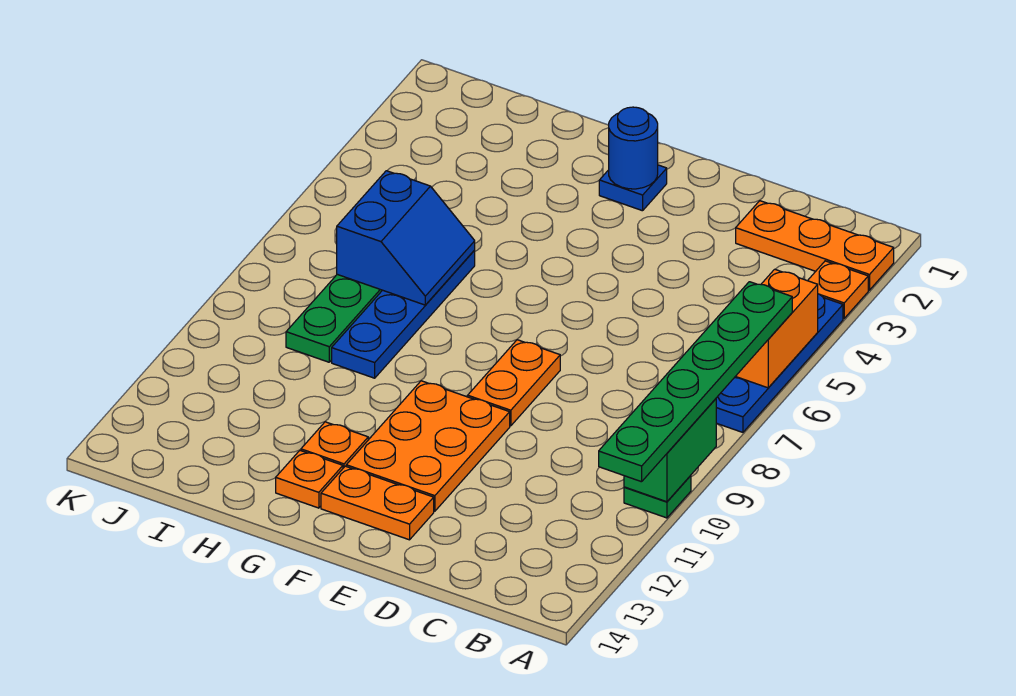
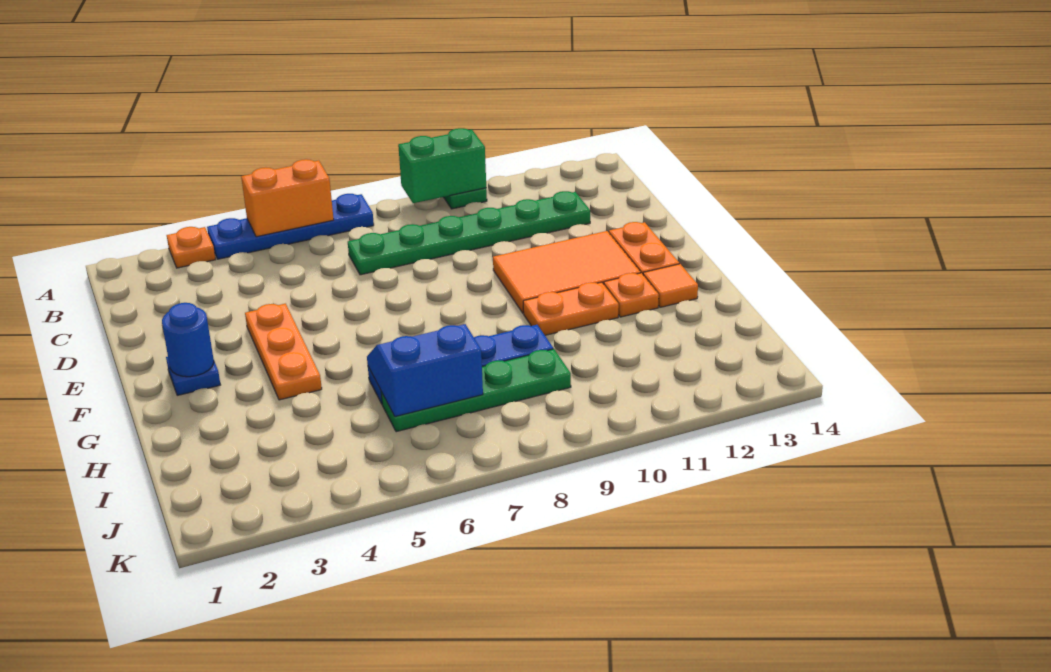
orange plate A2:C2 level 1 -> orange plate E4:G4 level 1
green plate A6:A11 level 3 -> green plate C7:C12 level 1
orange plate E8:E9 level 1 -> orange plate G10:G11 level 1
orange plate E10:F12 level 1 -> orange tile E10:F12 level 1
orange plate G13 level 1 -> orange tile G13 level 1

